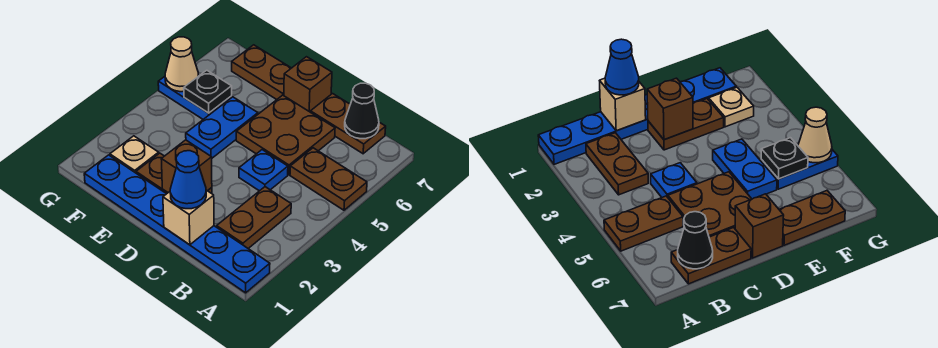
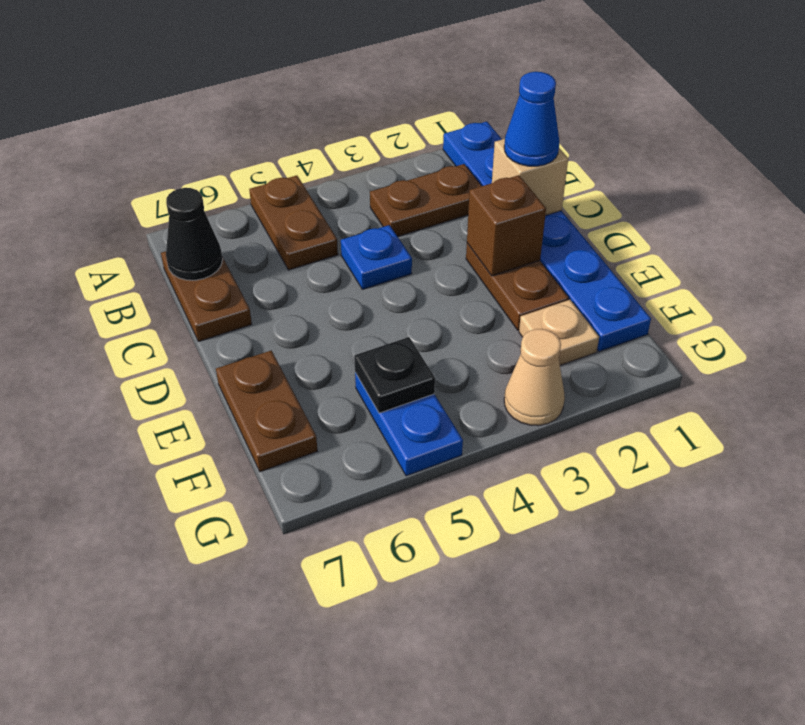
brown plate C5:D6 level 1 -> none
brown brick D7 level 1 -> none
blue plate E4:E5 level 1 -> none
tan cone G5 level 2 -> tan cone G3 level 1

